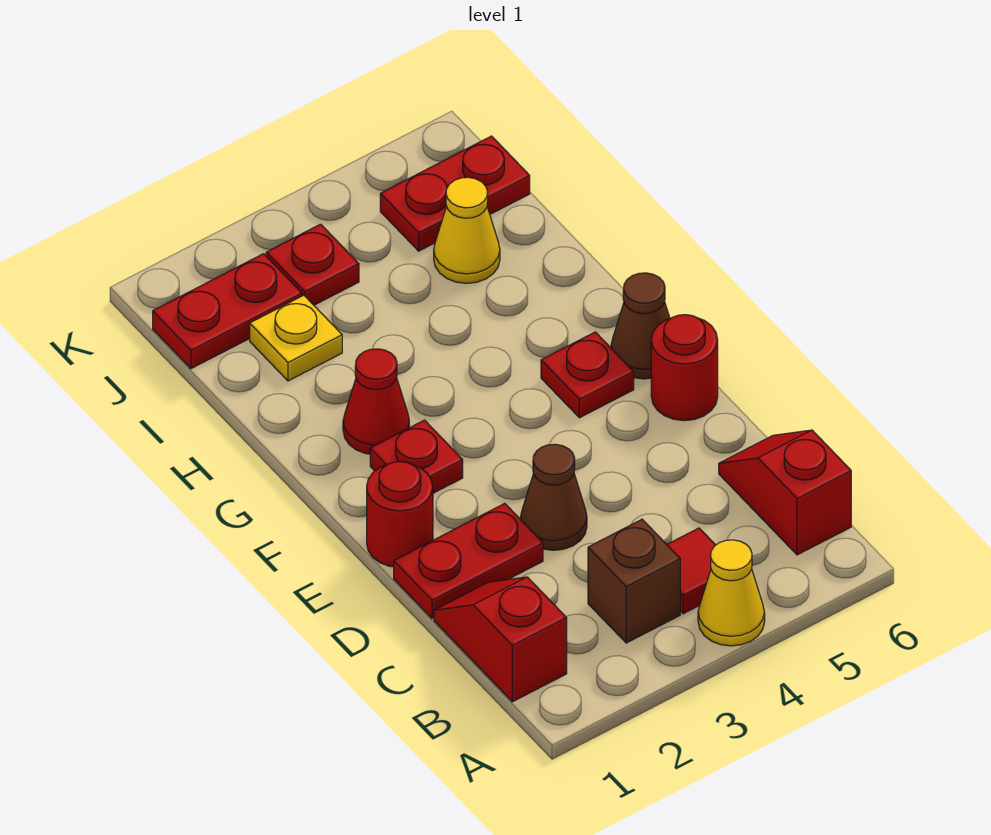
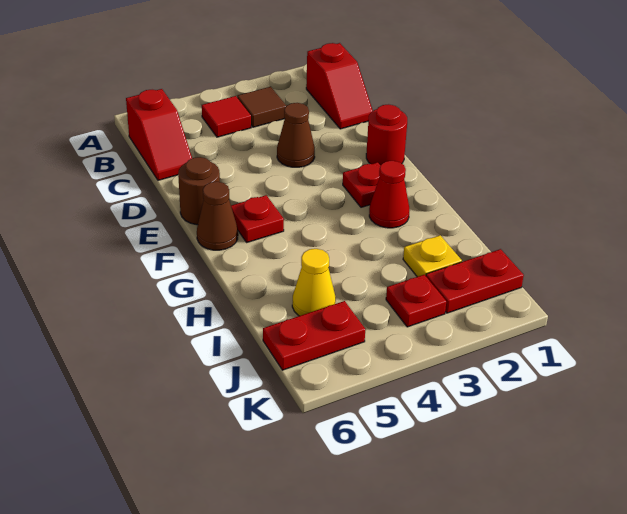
yellow cone A4 level 1 -> none
brown brick B3 level 1 -> brown tile B3 level 1
red plate D1:D2 level 1 -> none
red round brick E6 level 1 -> brown round brick E6 level 1

